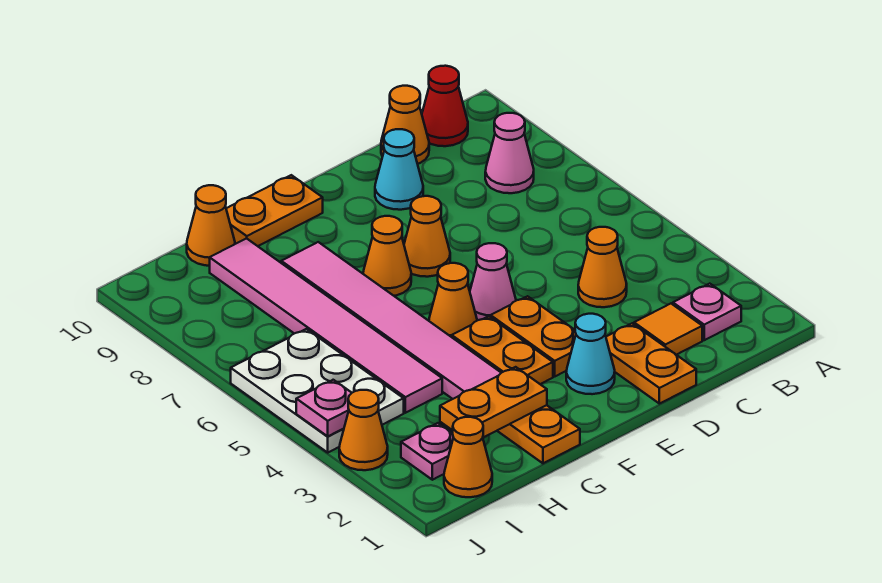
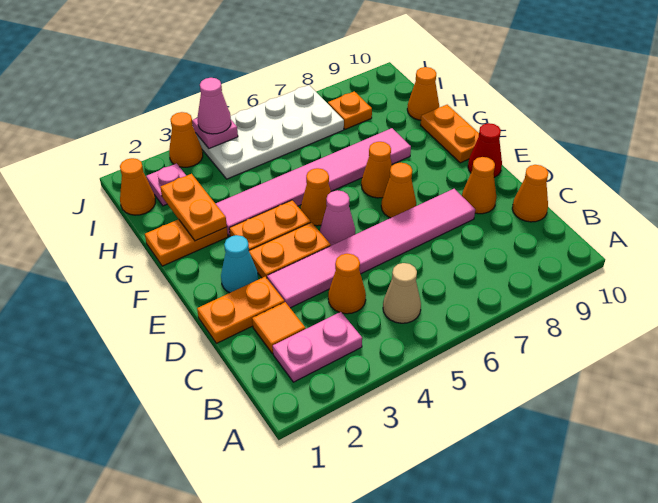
pink plate B2 level 1 -> pink plate B2:B3 level 1
none -> tan cone B5 level 1
pink cone B8 level 1 -> pink cone J4 level 3
red cone B10 level 1 -> red cone E10 level 1
cyan cone D9 level 1 -> orange cone D9 level 1
pink tile H4:H9 level 1 -> pink tile D3:D8 level 1
white plate I4:J6 level 1 -> white plate I4:J7 level 1
none -> orange plate I8 level 1

